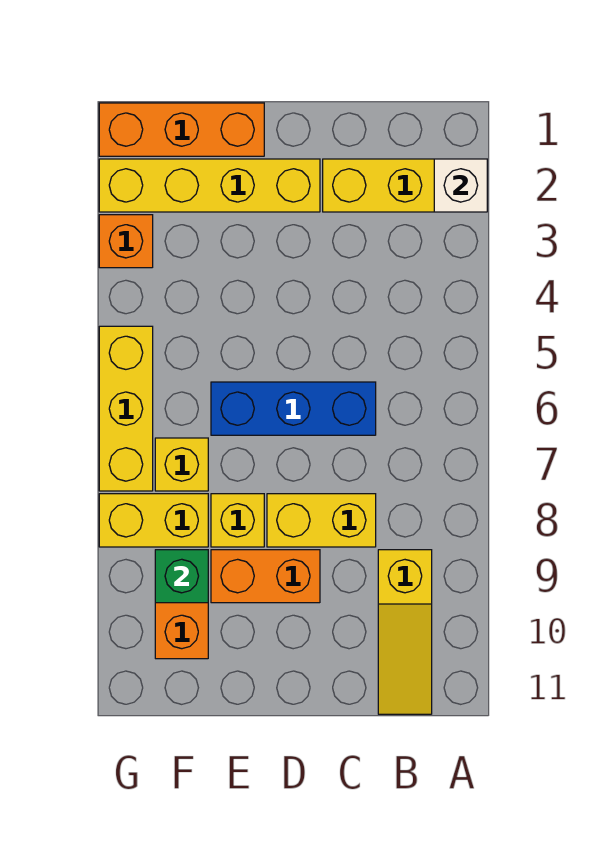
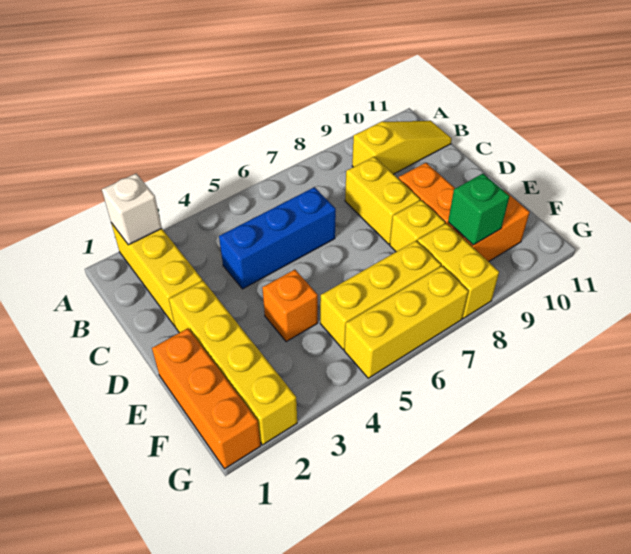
blue brick C6:E6 level 1 -> blue brick C4:C6 level 1
yellow brick F7 level 1 -> yellow brick F5:F7 level 1
orange brick G3 level 1 -> orange brick E4 level 1

